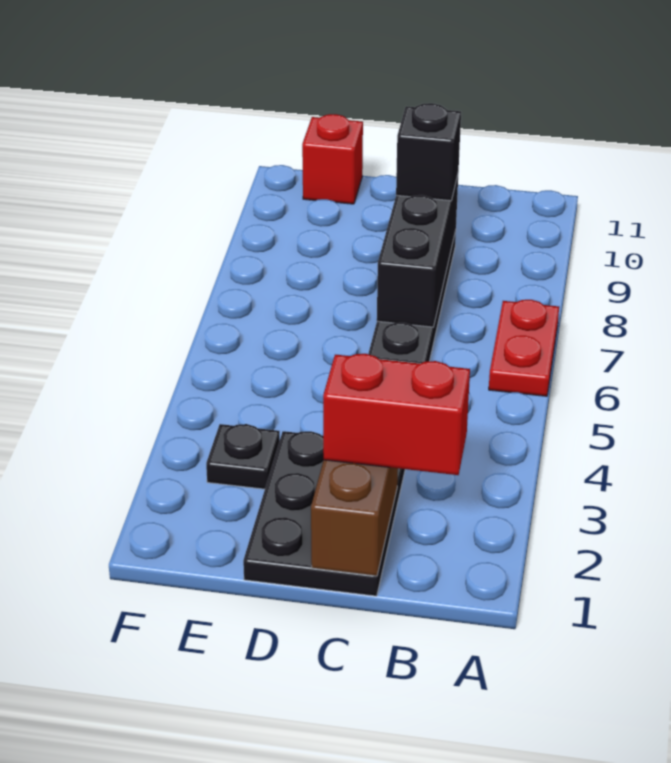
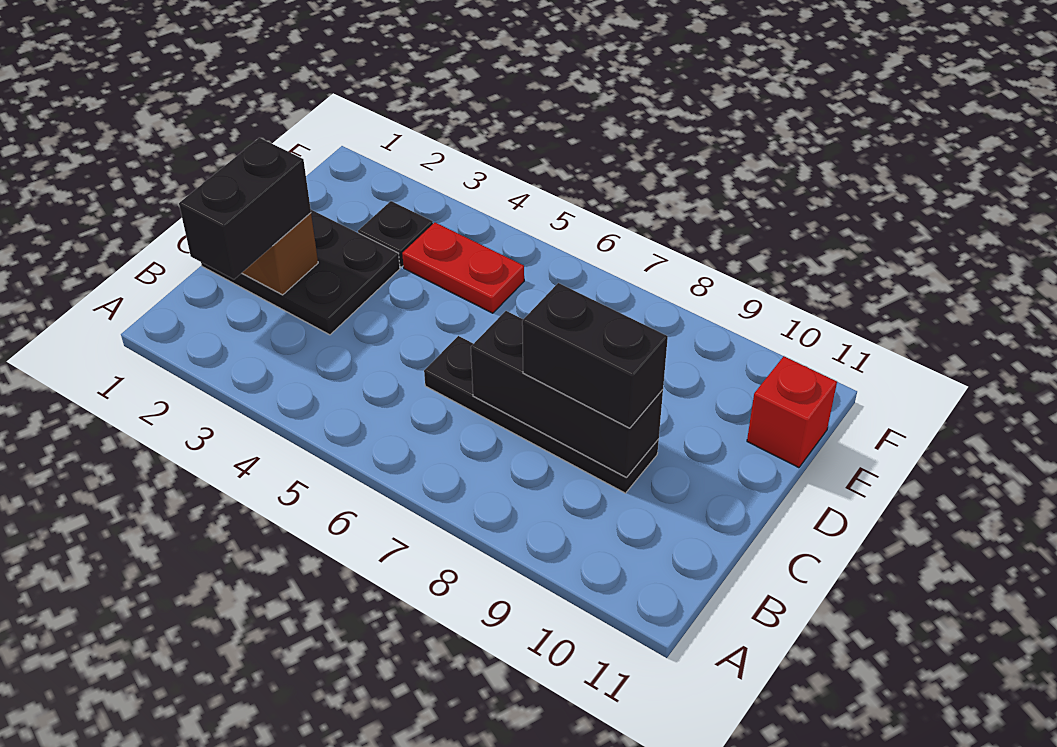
red plate A6:A7 level 1 -> red plate E4:E5 level 1
red brick B2:C2 level 3 -> black brick B2:C2 level 3
black brick C9 level 3 -> black brick C8:C9 level 3

